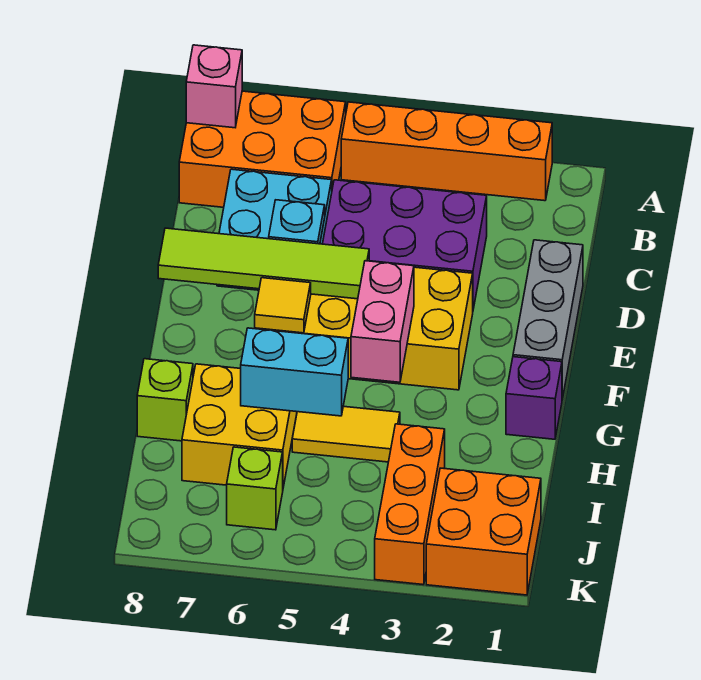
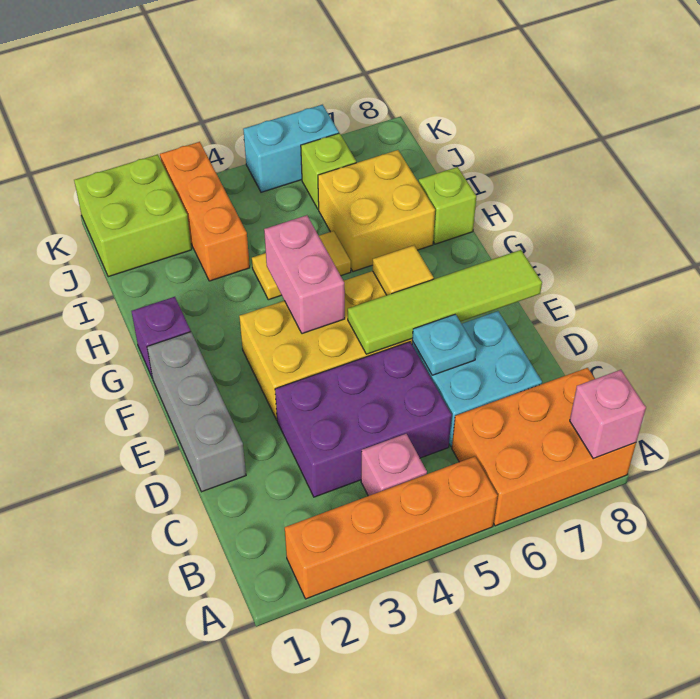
none -> pink brick B4 level 1
cyan brick H5:H6 level 2 -> cyan brick K5:K6 level 1
orange brick J1:K2 level 1 -> lime brick J1:K2 level 1

